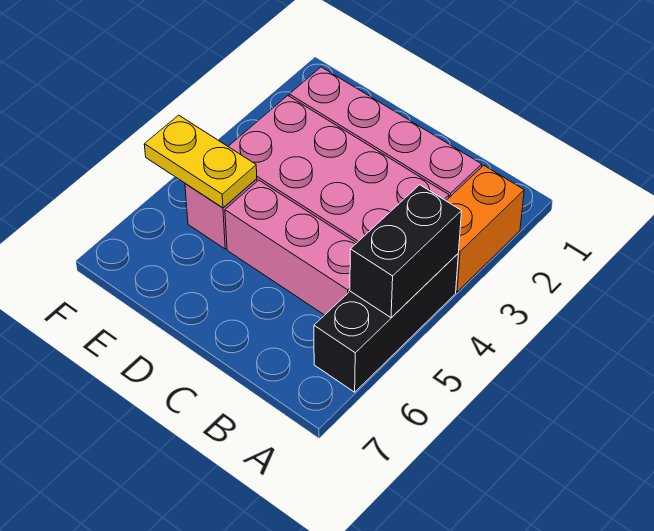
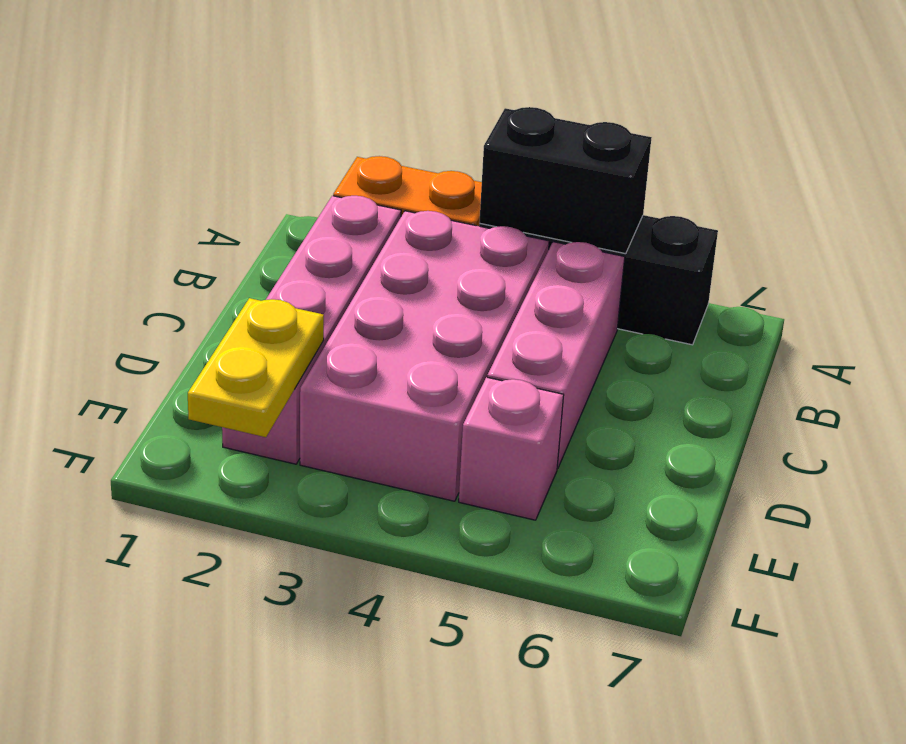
yellow plate E5:F5 level 2 -> yellow plate E2:F2 level 2

